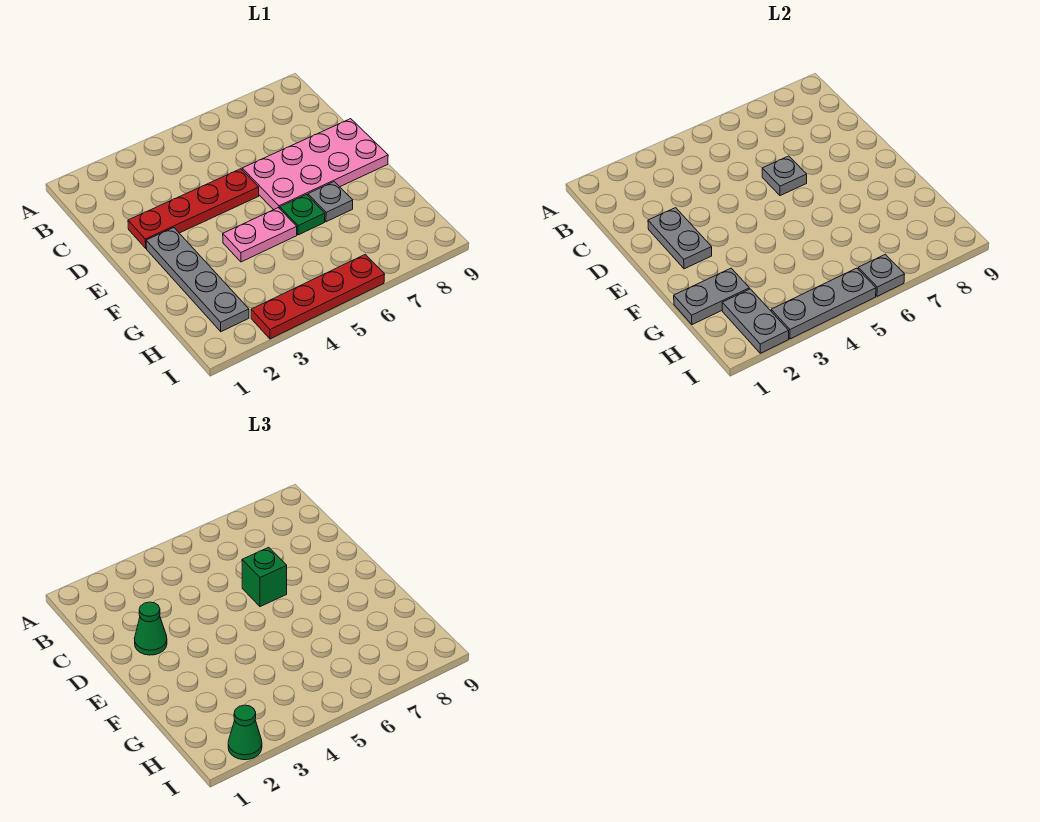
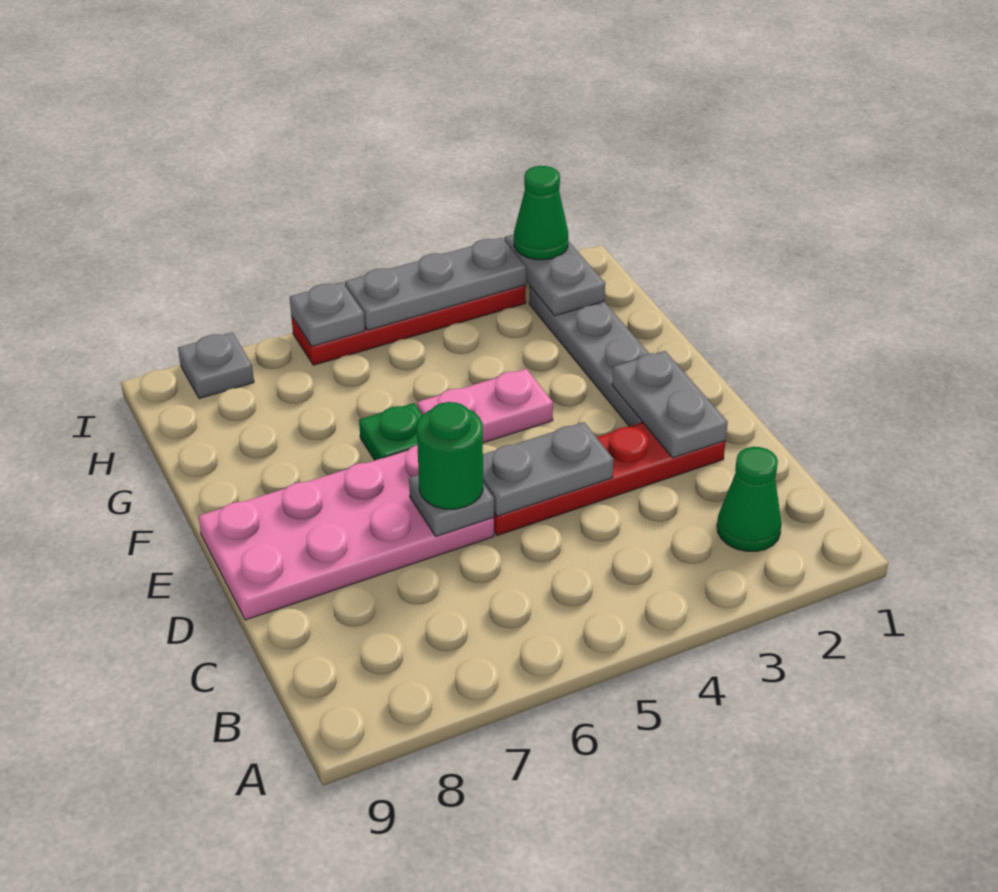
green cone D2 level 3 -> green cone B2 level 1
green brick D6 level 3 -> green round brick D6 level 3
grey plate F7 level 1 -> grey plate I8 level 1
grey plate G1:G2 level 2 -> grey plate D4:D5 level 2

